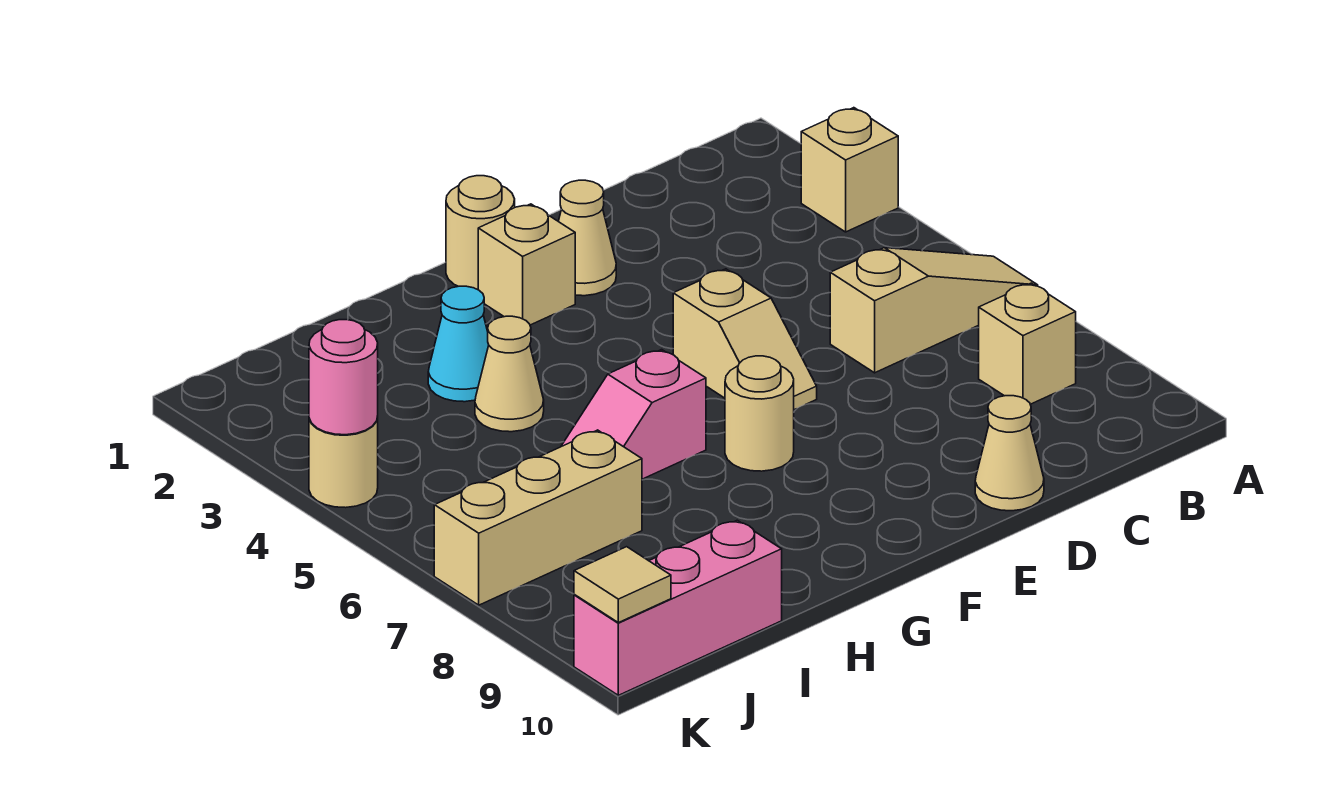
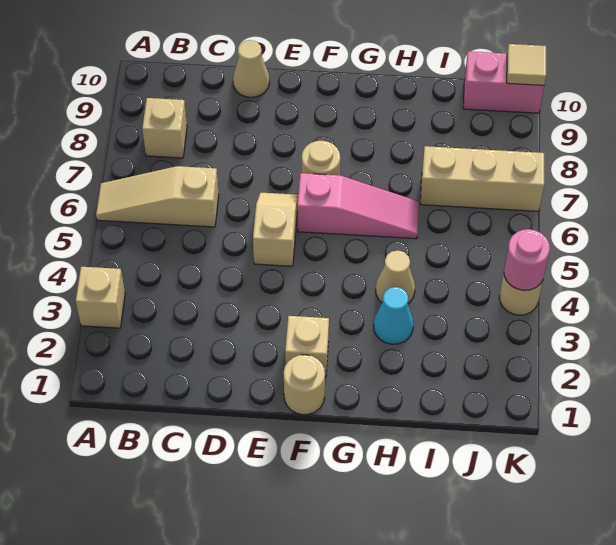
tan cone E2 level 1 -> none
pink slope G6:H6 level 1 top G -> pink slope F6:H6 level 1 top F
pink brick I10:K10 level 1 -> pink brick J10:K10 level 1

